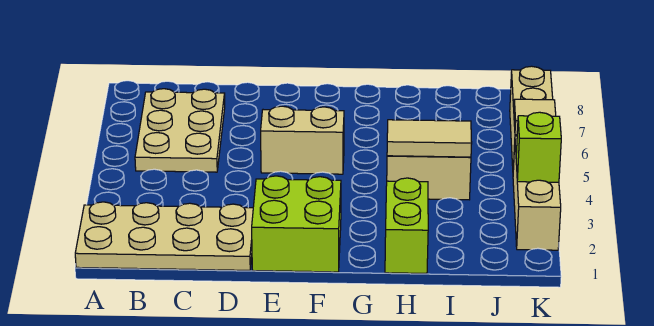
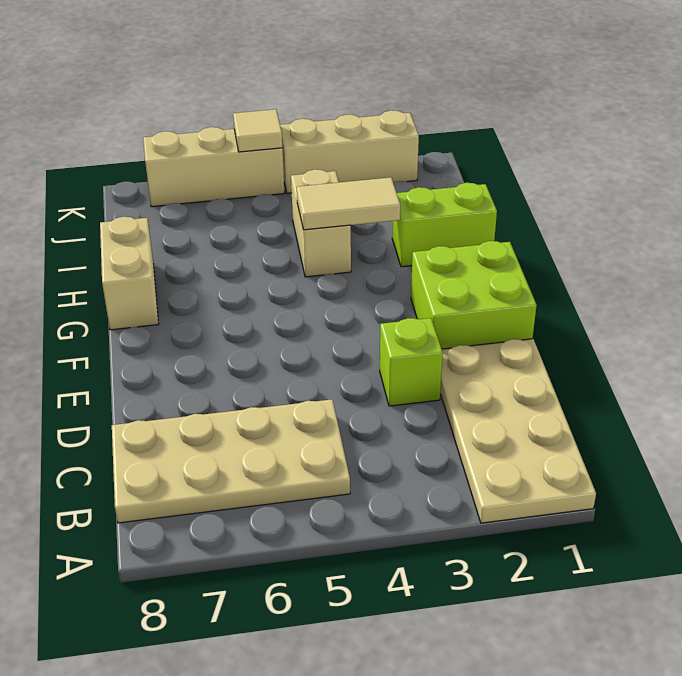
tan plate B5:C7 level 1 -> tan plate B5:C8 level 1
tan brick E5:F5 level 1 -> tan brick G8:H8 level 1
tan tile H4:I4 level 2 -> tan tile H3:H4 level 2
lime brick K3 level 2 -> lime brick D3 level 1

